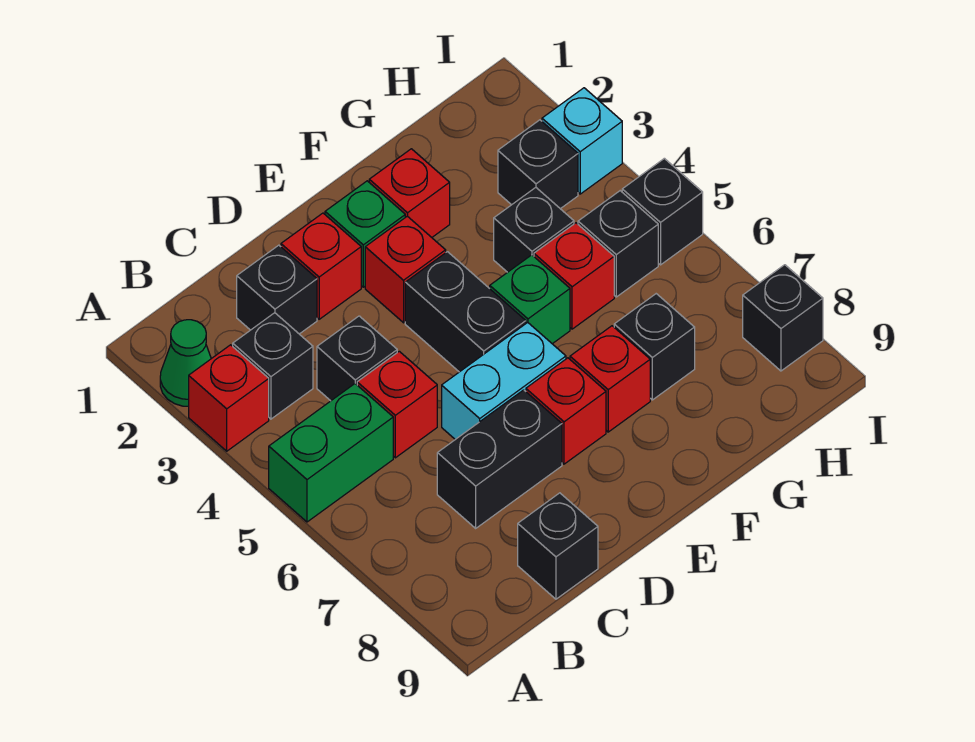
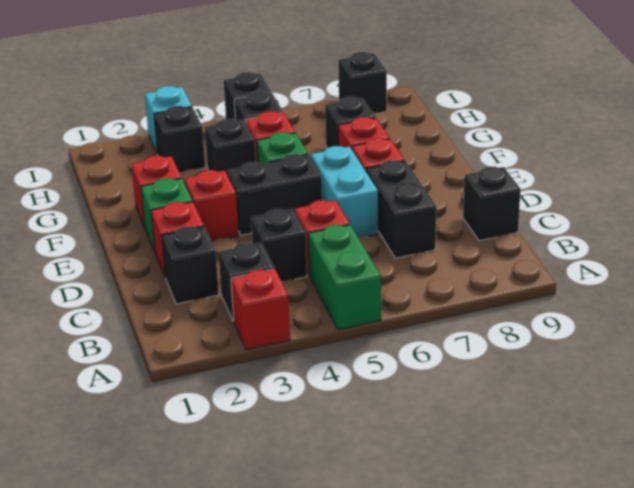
green cone A2 level 1 -> none

